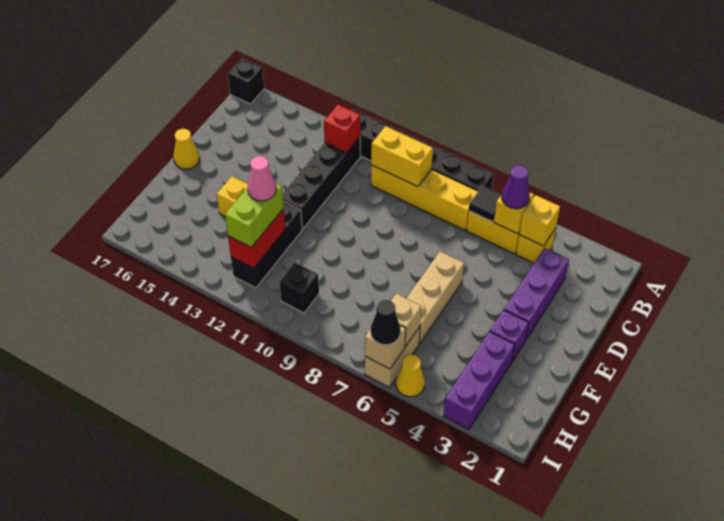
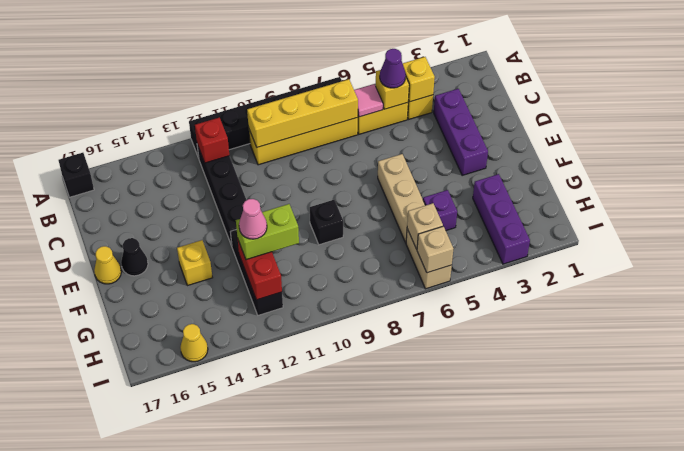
black tile B6 level 2 -> pink tile B6 level 2
yellow brick B9:B10 level 2 -> yellow brick B7:B10 level 2
purple brick F3 level 1 -> purple brick G5 level 1
lime brick G12:H12 level 3 -> lime brick G11:G12 level 3
black brick H10 level 1 -> black brick F9 level 1
yellow cone I5 level 1 -> yellow cone I15 level 1
black cone I6 level 3 -> black cone E16 level 1

